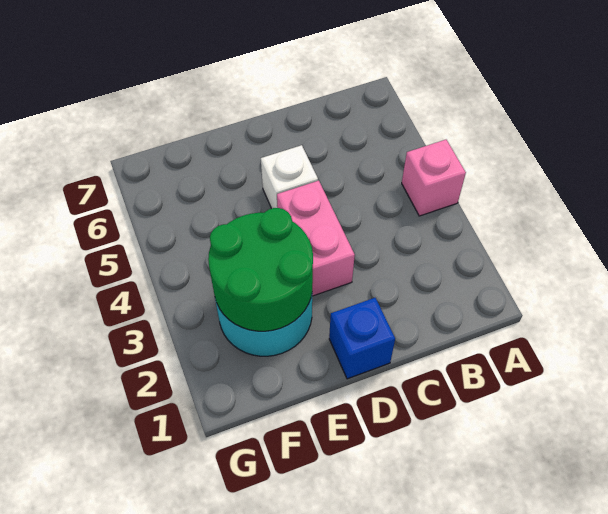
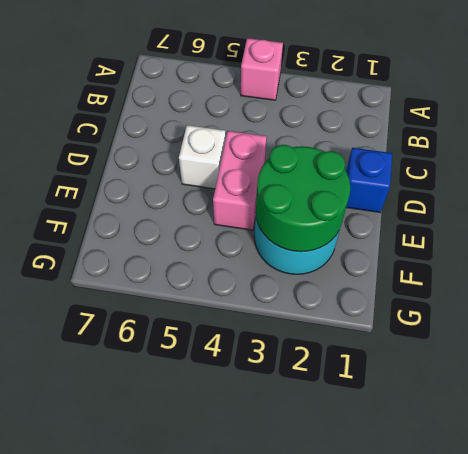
pink brick D3:D4 level 1 -> pink brick D4:E4 level 1

